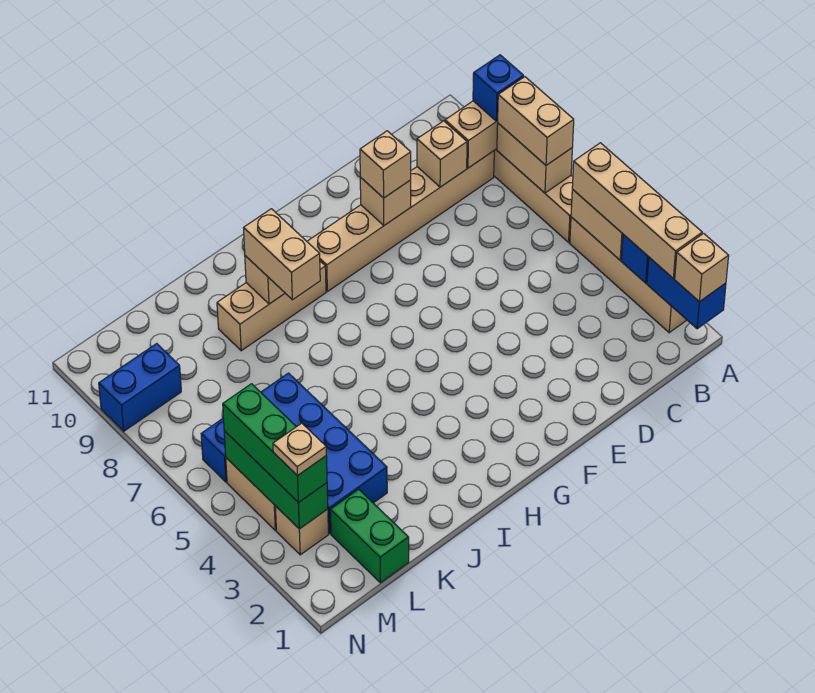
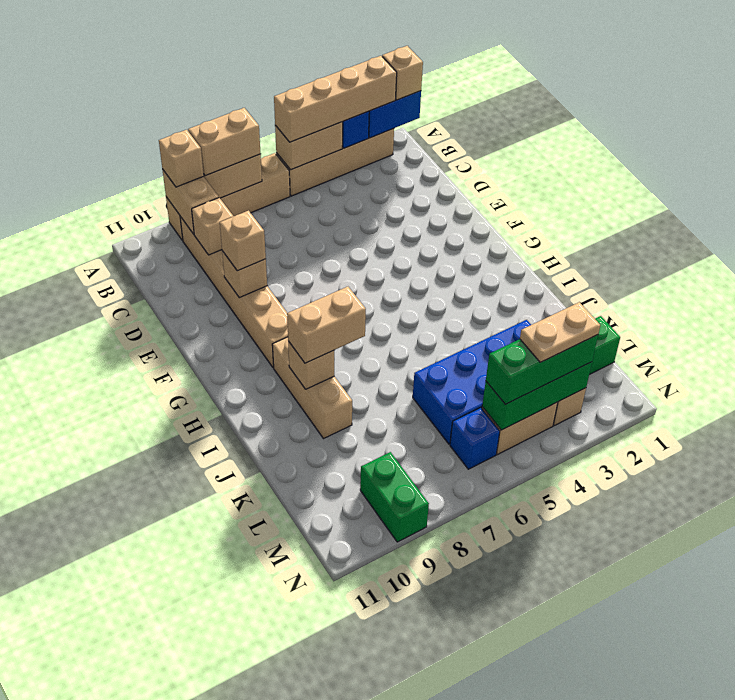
blue brick A9 level 3 -> tan brick A9 level 3
tan plate M3 level 4 -> tan plate M3:M4 level 4
blue brick M9:N9 level 1 -> green brick M9:N9 level 1

